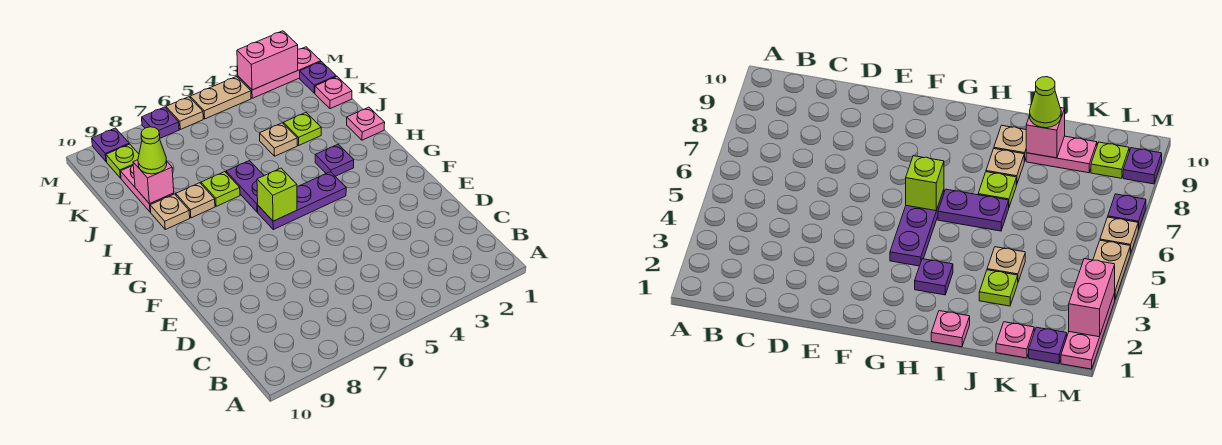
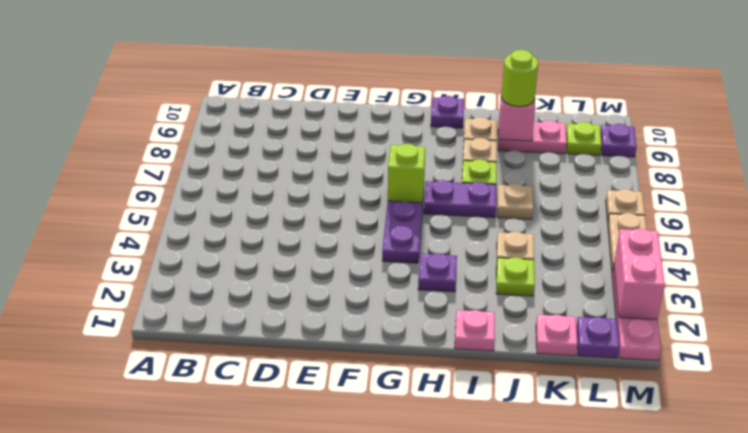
none -> tan plate J6 level 1
lime cone J9 level 3 -> lime round brick J9 level 3
purple plate M7 level 1 -> purple plate H10 level 1

